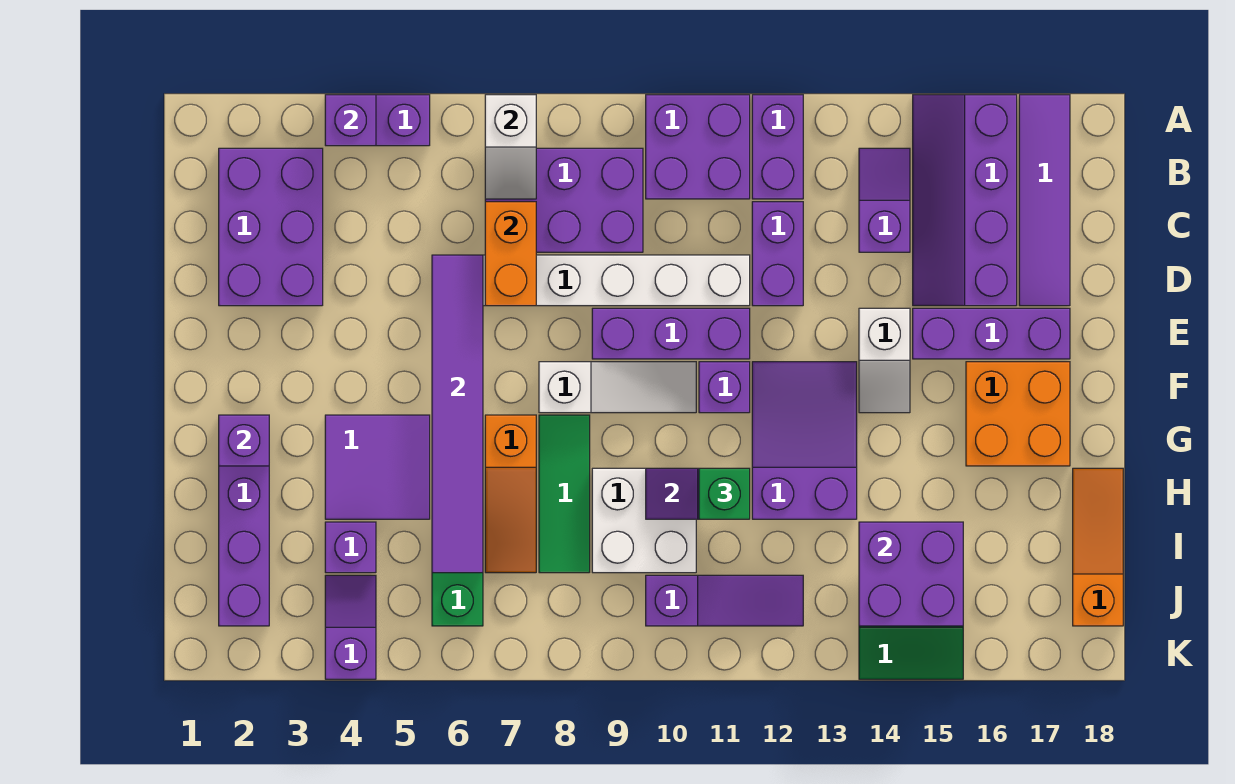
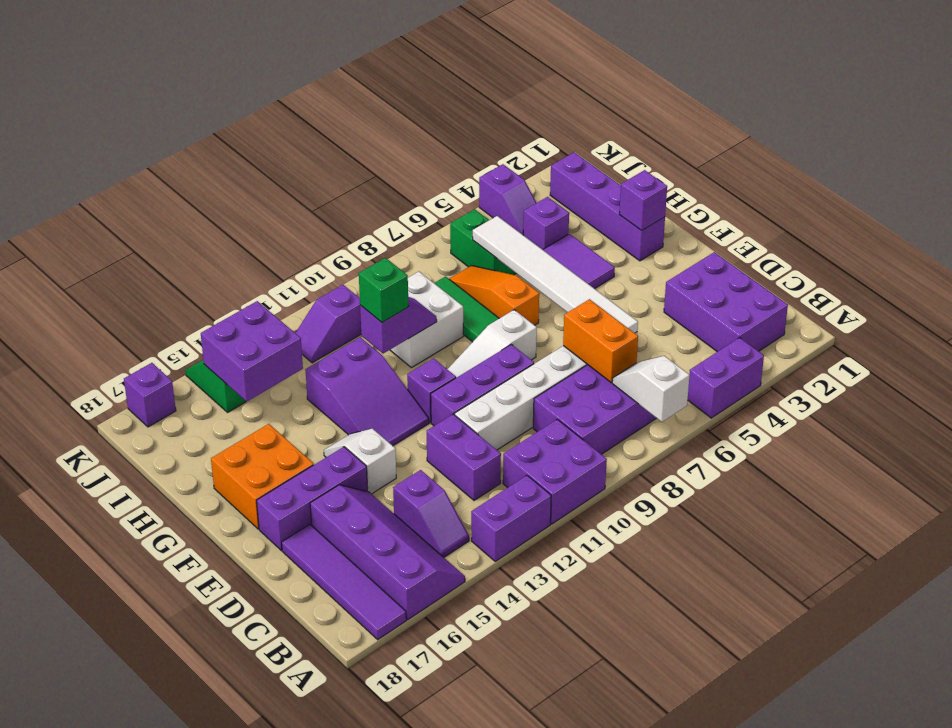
purple brick A4 level 2 -> purple brick K17 level 1
purple brick A12:B12 level 1 -> purple brick A12:A13 level 1
purple tile D6:I6 level 2 -> white tile D6:I6 level 2
orange slope H18:J18 level 1 top J -> none
purple slope J10:J12 level 1 top 10 -> purple slope J11:J12 level 1 top 11

